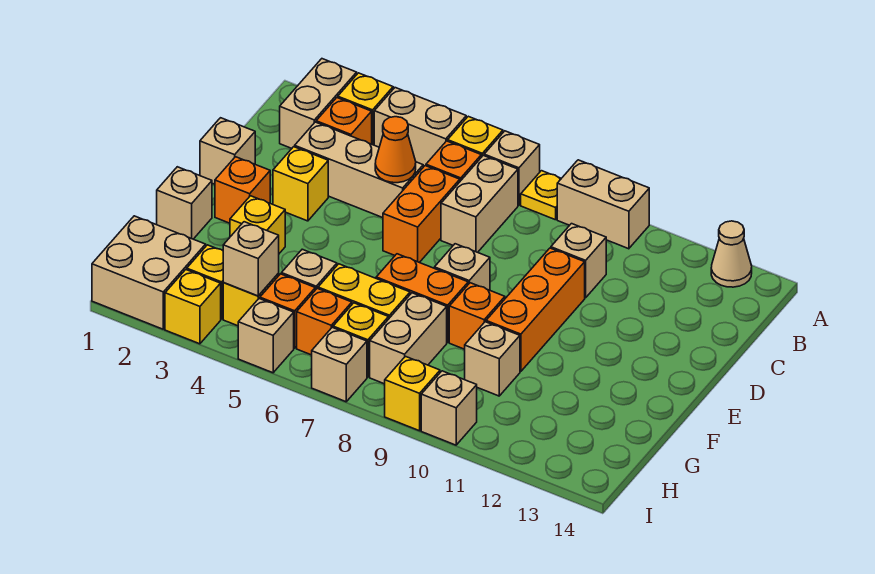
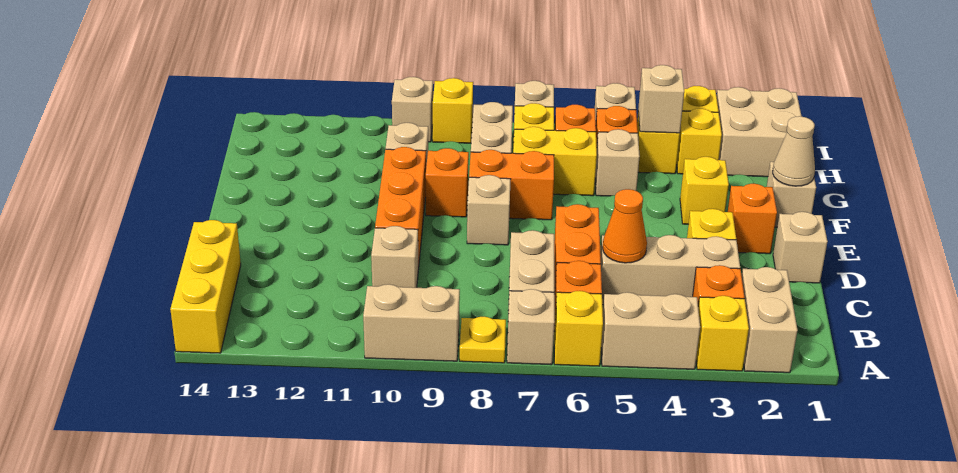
tan cone A13 level 1 -> tan cone F1 level 2
none -> yellow brick A14:C14 level 1

